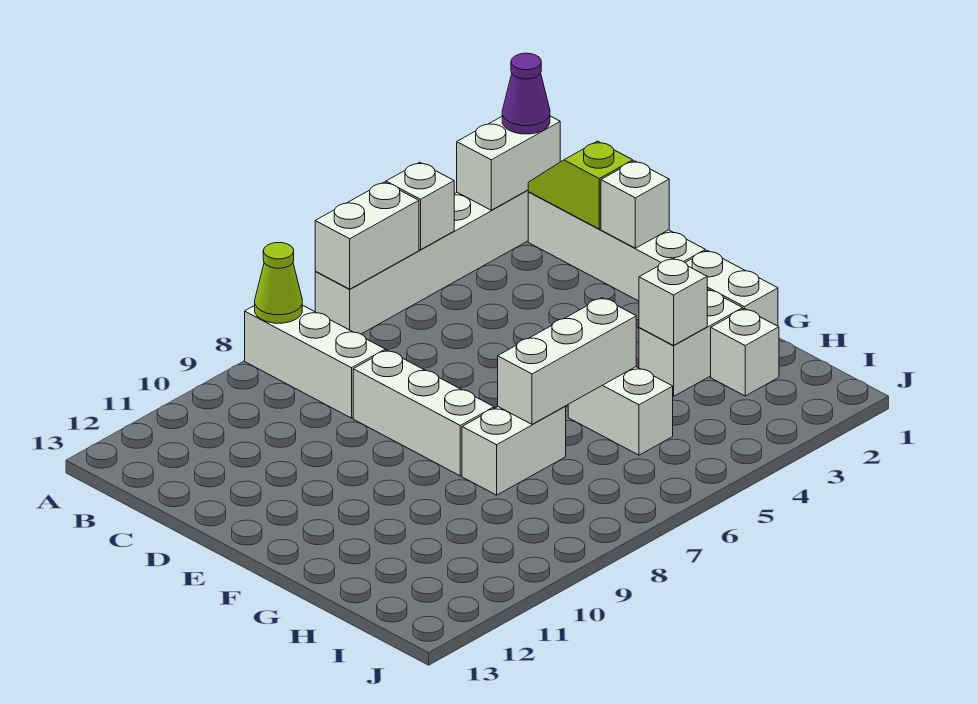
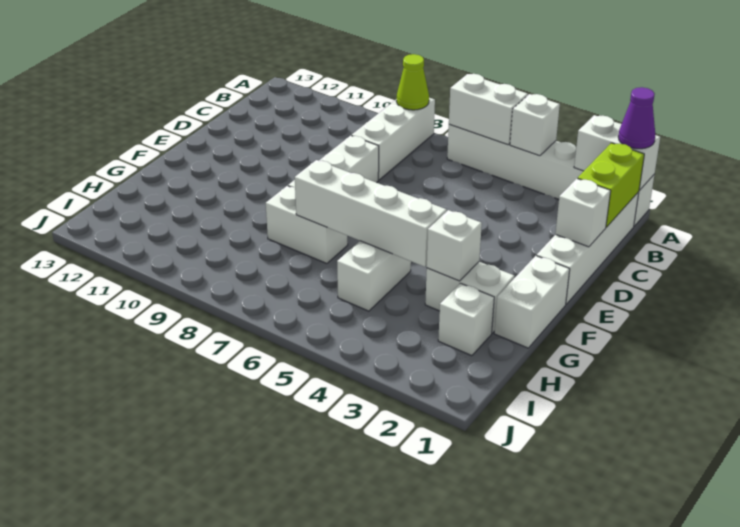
lime slope B1:C1 level 2 top C -> lime brick B1:C1 level 2
white brick G5:G7 level 2 -> white brick G4:G7 level 2

